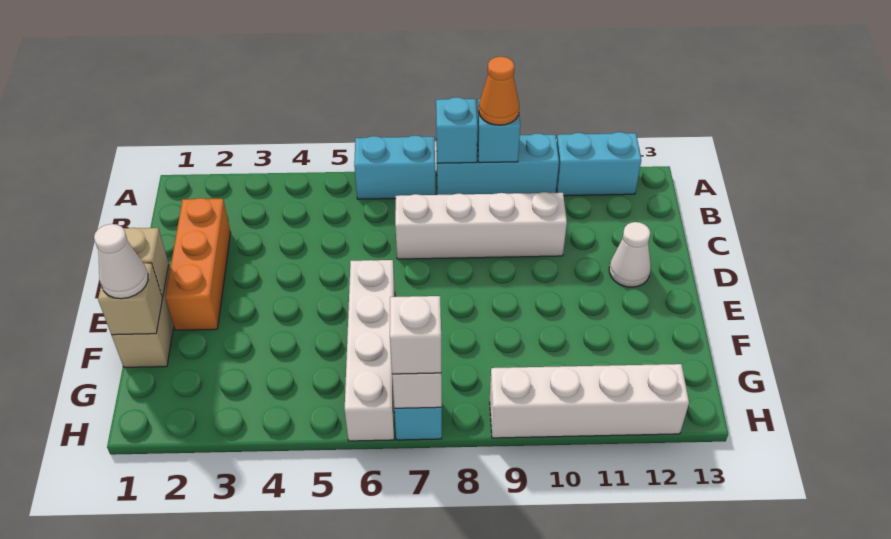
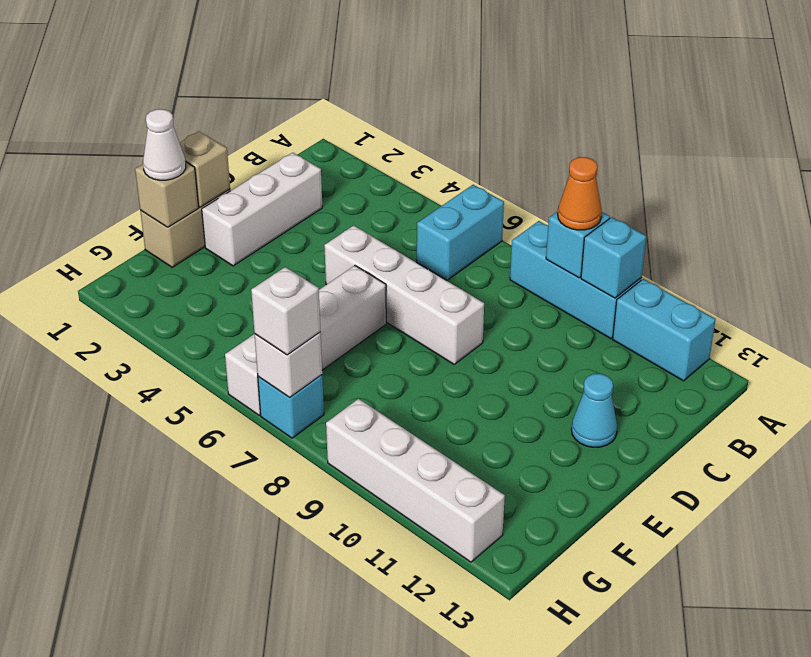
cyan brick A6:A7 level 1 -> cyan brick A6:B6 level 1
cyan brick A8 level 2 -> cyan brick A10 level 2
orange brick C2:E2 level 1 -> white brick C2:E2 level 1
white brick C7:C10 level 1 -> white brick D5:D8 level 1
white cone D12 level 1 -> cyan cone D12 level 1

